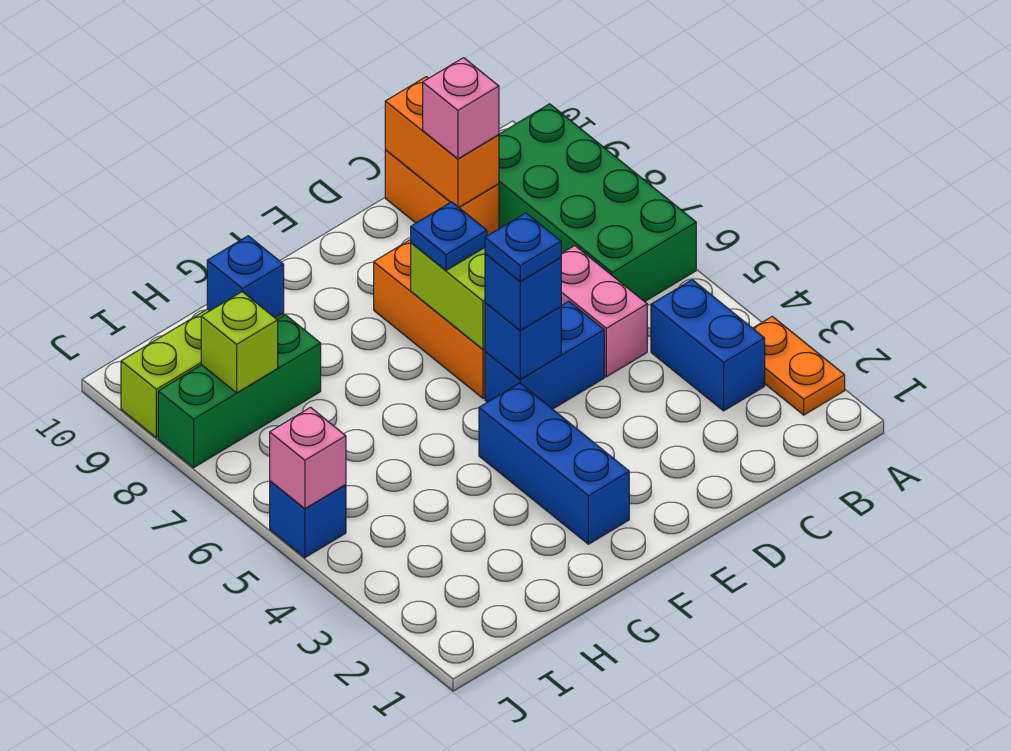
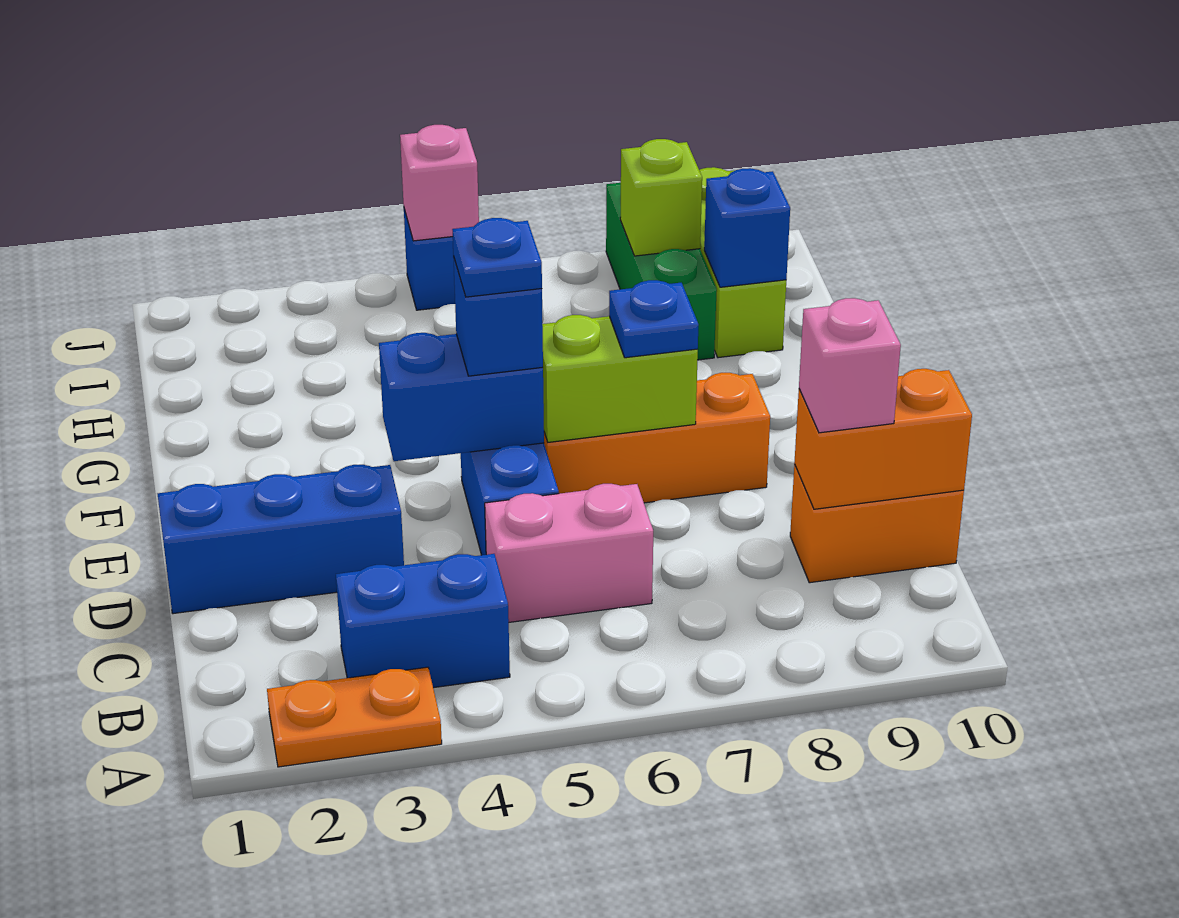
green brick A6:B9 level 1 -> none
blue brick E5 level 2 -> blue brick E4:E5 level 2
blue brick F2:F4 level 1 -> blue brick D1:D3 level 1

